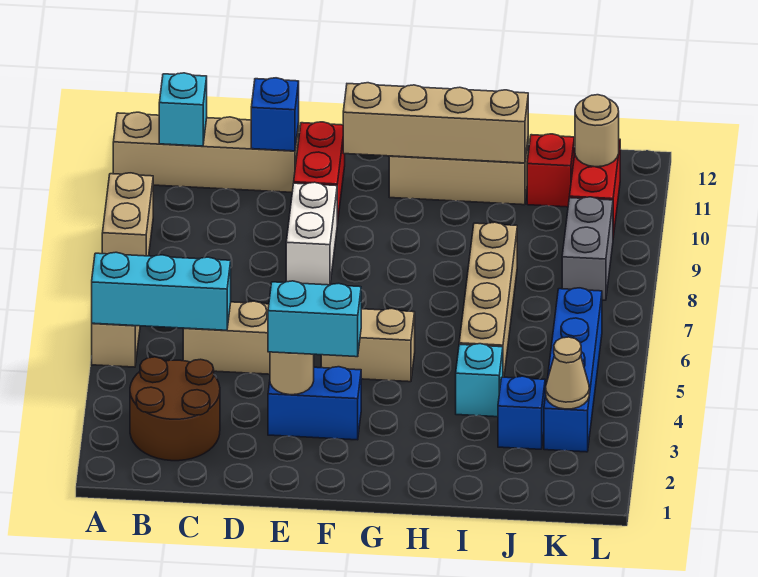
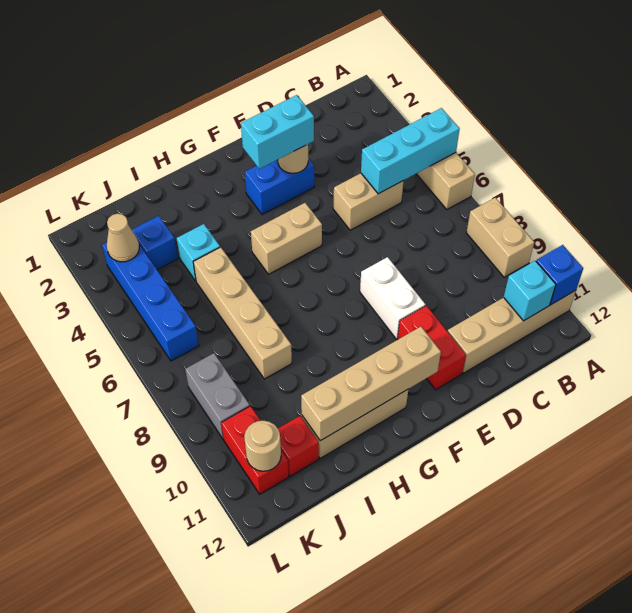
brown round brick B2:C3 level 1 -> none
blue brick D11 level 2 -> blue brick A11 level 2

